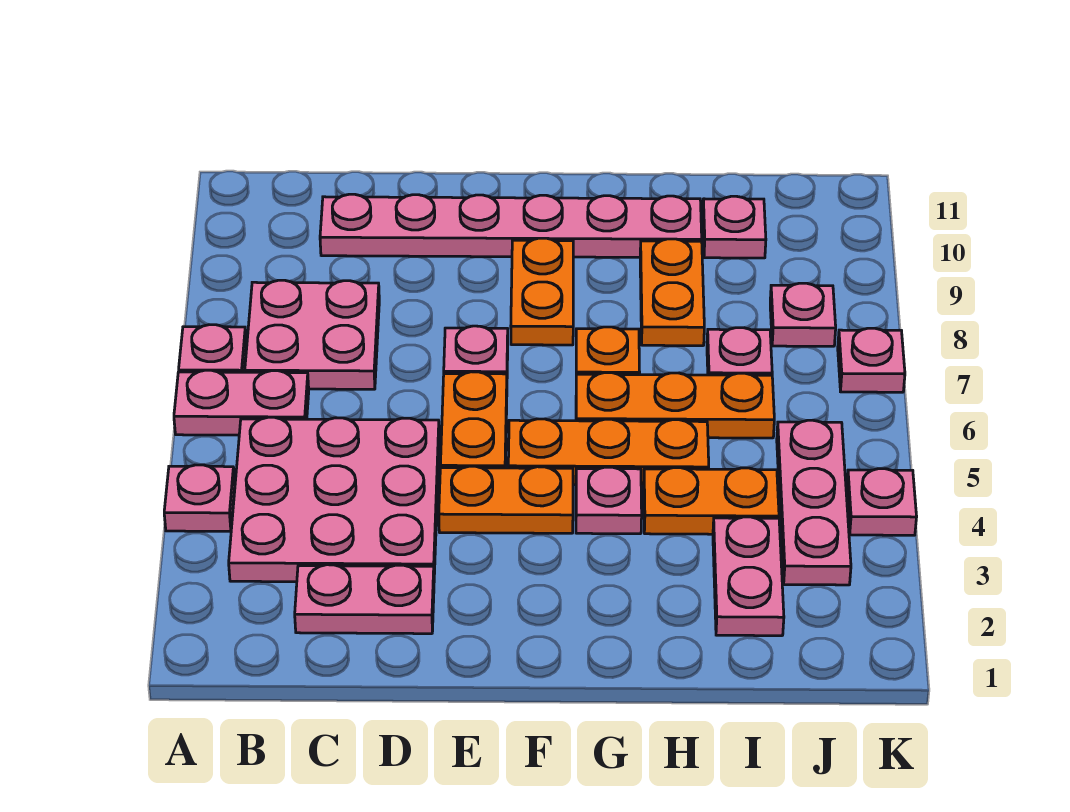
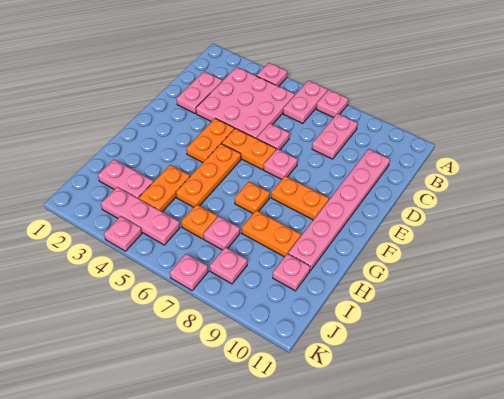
pink plate B7:C8 level 1 -> pink plate B8:C8 level 1
pink plate G4 level 1 -> pink plate D6 level 1
orange plate G6:I6 level 1 -> orange plate I6 level 1

